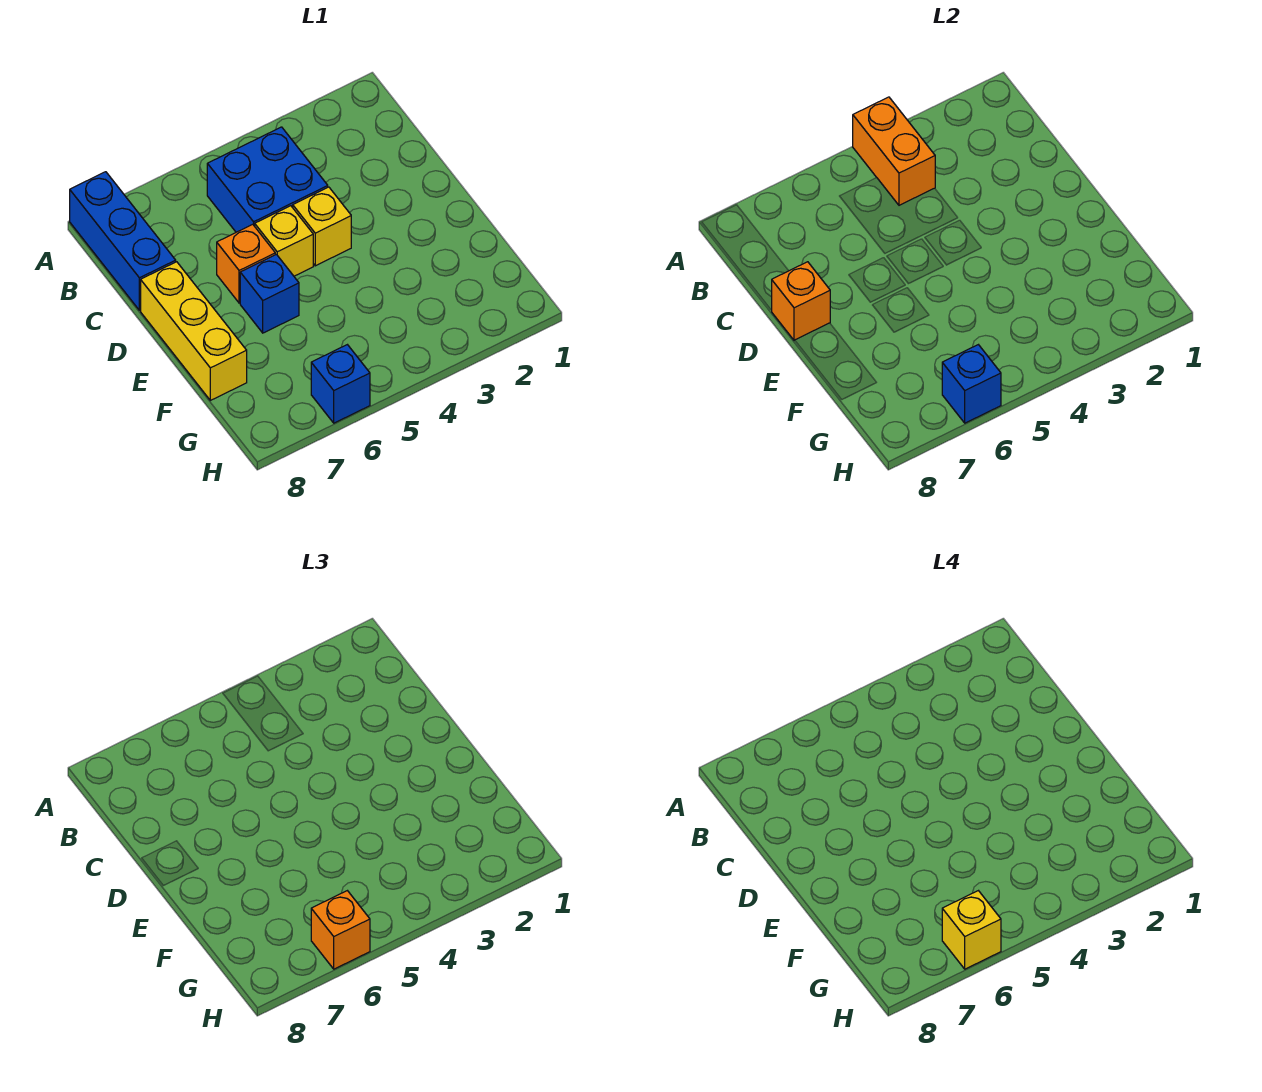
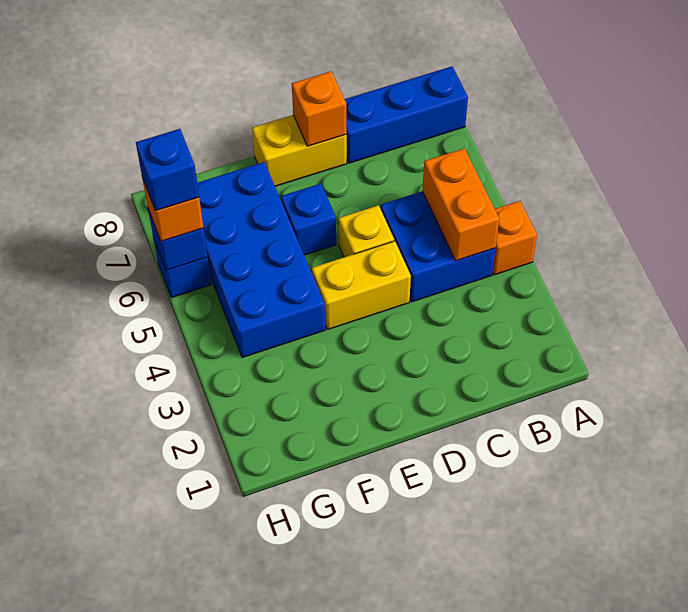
orange brick A4:B4 level 2 -> orange brick B4:B5 level 2
yellow brick D4 level 1 -> yellow brick D4:E4 level 1
orange brick D6 level 1 -> orange brick A4 level 1
yellow brick D8:F8 level 1 -> yellow brick D8:E8 level 1
none -> blue brick F4:G7 level 1
yellow brick H6 level 4 -> blue brick H6 level 4

